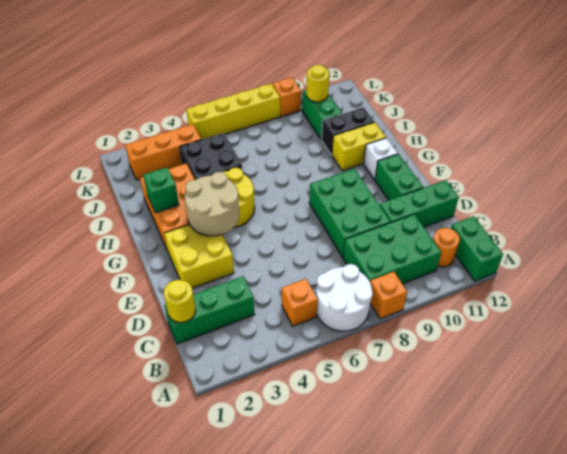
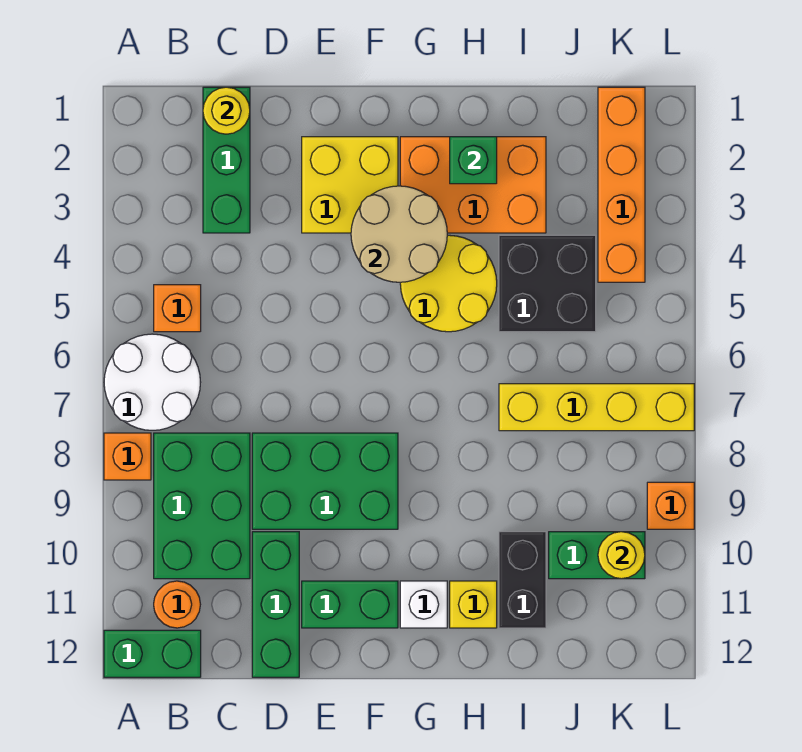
yellow brick H10:H11 level 1 -> yellow brick H11 level 1
orange brick K2:K4 level 1 -> orange brick K1:K4 level 1
yellow brick L5:L8 level 1 -> yellow brick I7:L7 level 1

